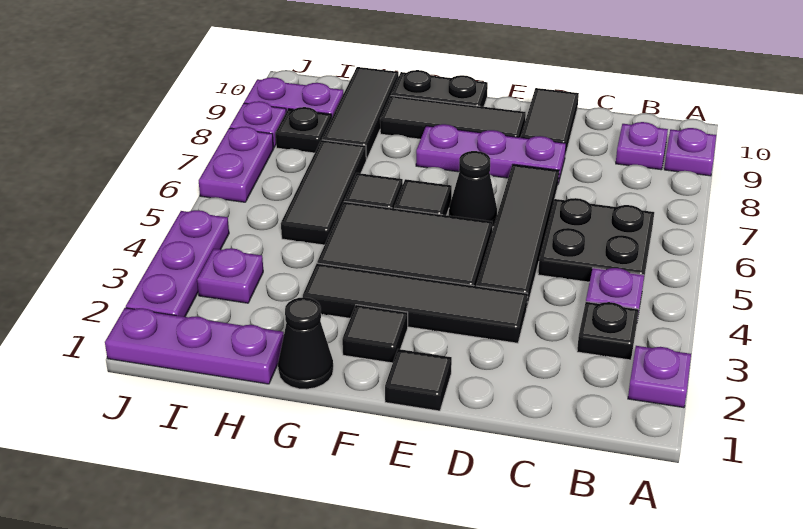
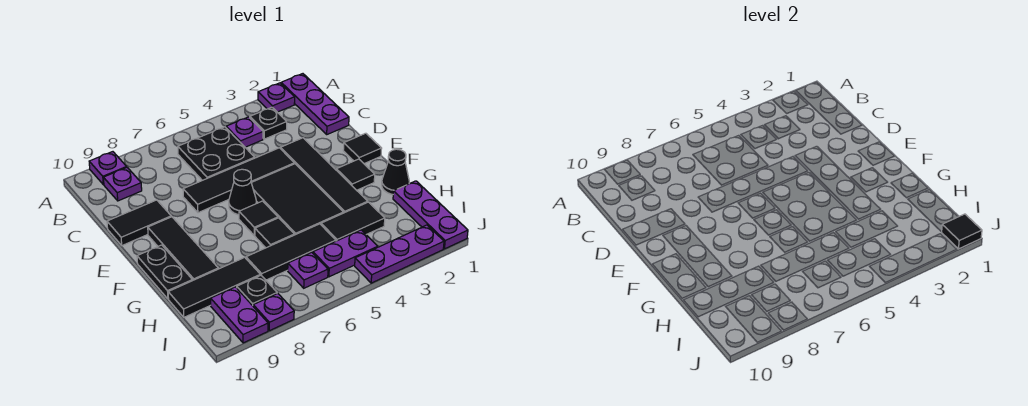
purple plate D8:F8 level 1 -> purple plate A1:C1 level 1
none -> black tile H3:H4 level 1
purple plate I3 level 1 -> purple plate I6 level 1
none -> black tile J1 level 2
purple plate J6:J7 level 1 -> purple plate I4:I5 level 1

